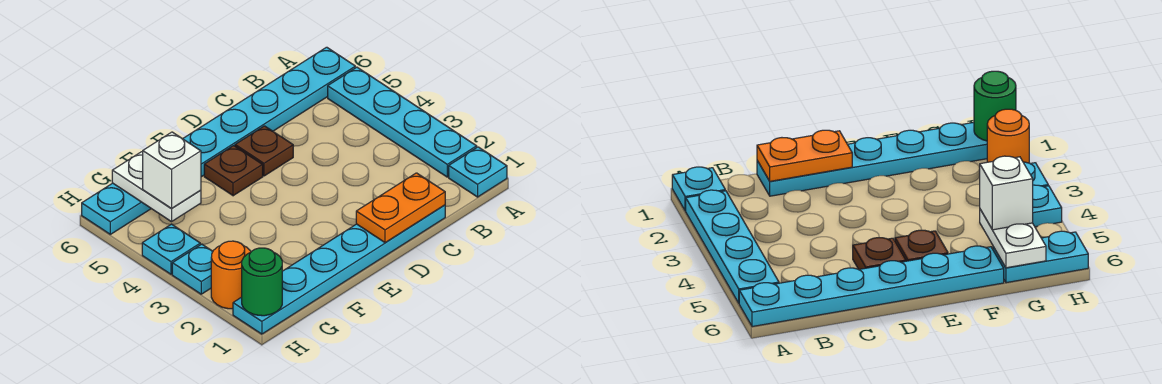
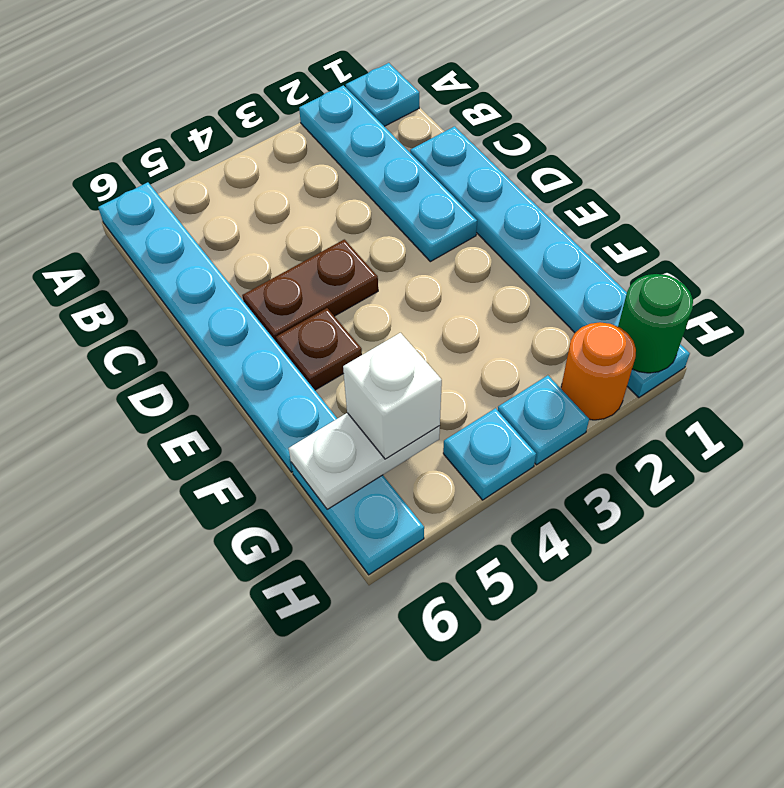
cyan plate A2:A5 level 1 -> cyan plate A2:D2 level 1
orange plate C1:D1 level 2 -> none
brown plate D5 level 1 -> brown plate D4:D5 level 1

